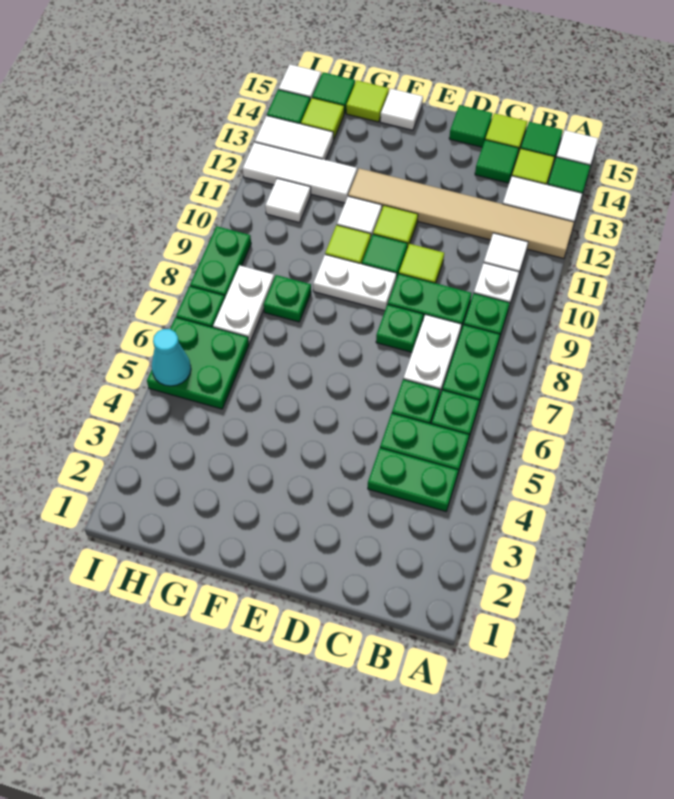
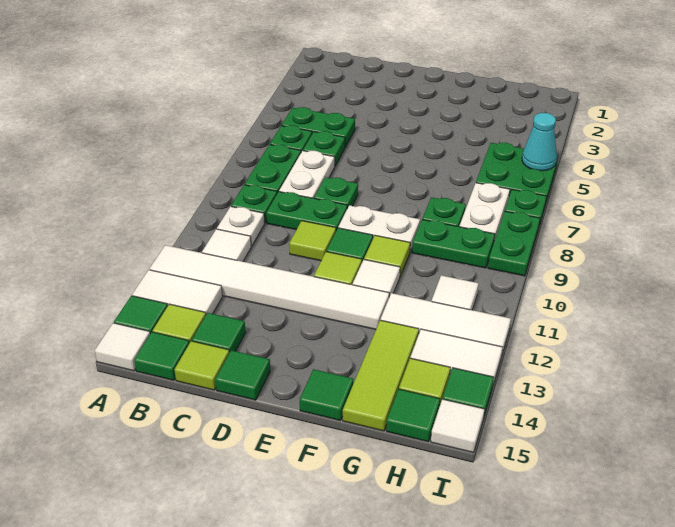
tan tile A12:F12 level 1 -> white tile A12:F12 level 1
green plate B4:C4 level 1 -> green plate G9:H9 level 1
white tile F15 level 1 -> green tile F15 level 1
lime tile G15 level 1 -> lime tile G13:G15 level 1

